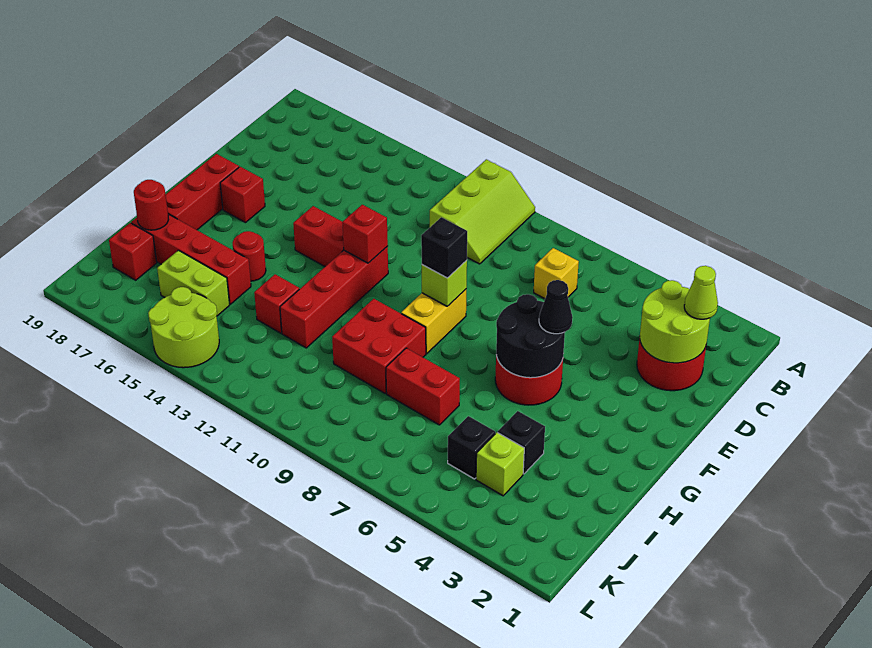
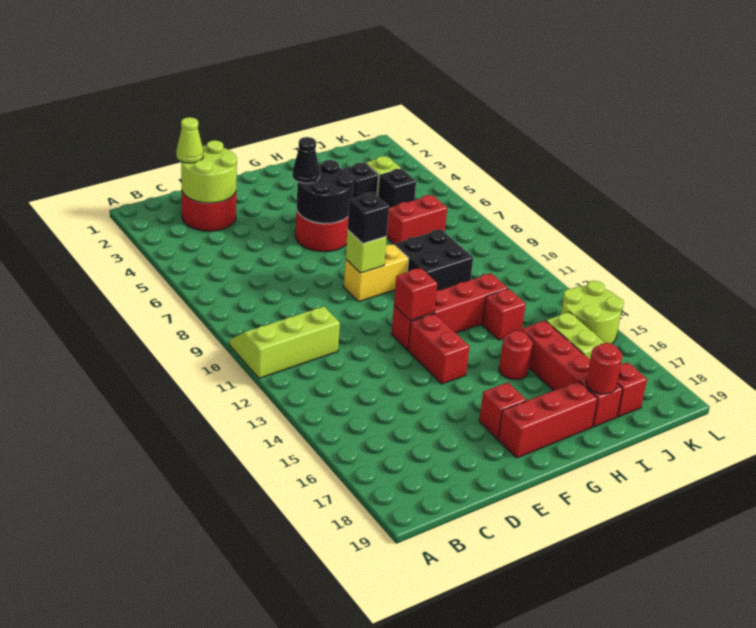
yellow brick C7 level 1 -> none
red brick H9:I10 level 1 -> black brick H9:I10 level 1
red brick I7:I8 level 1 -> red brick I7:J7 level 1

